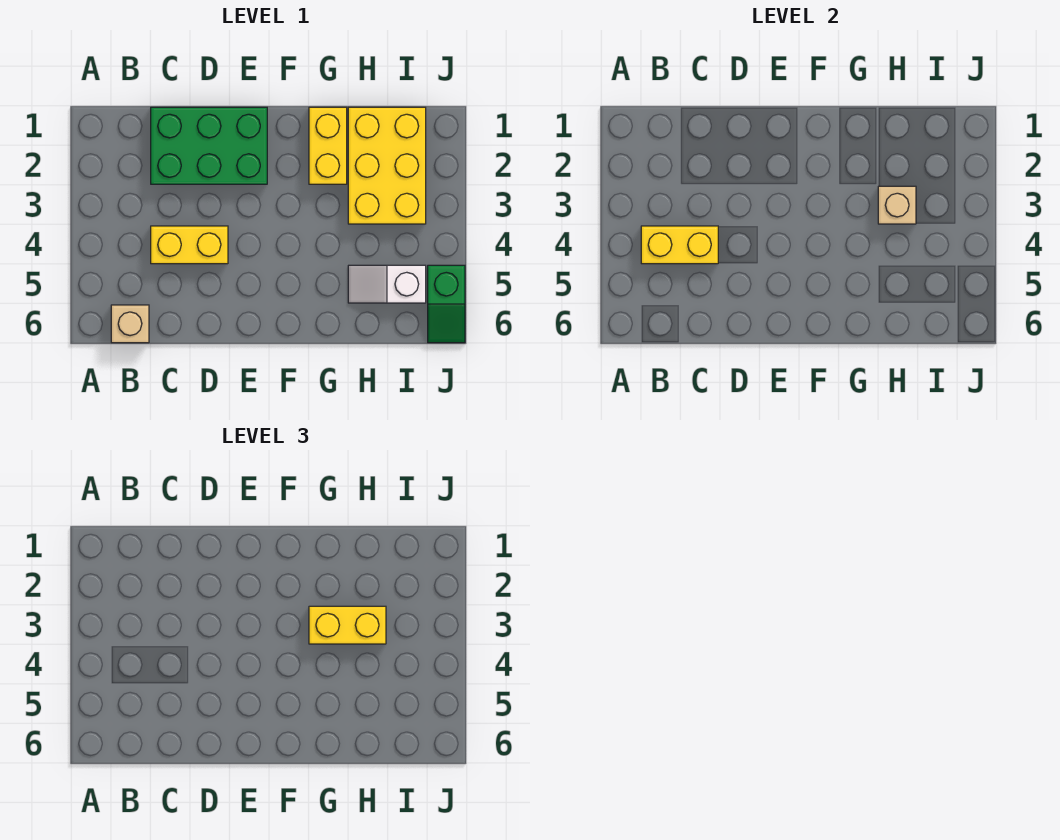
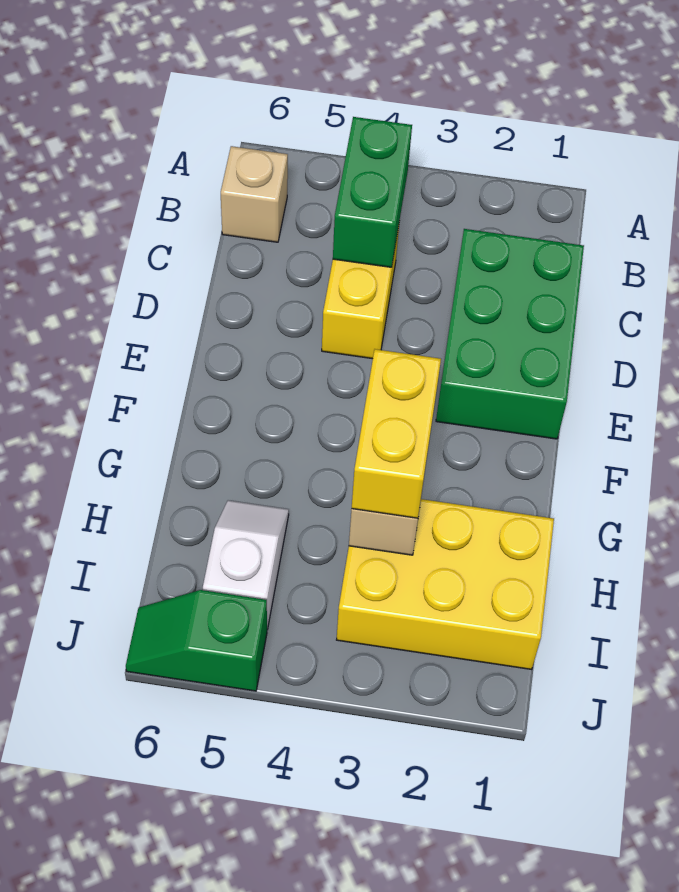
yellow brick B4:C4 level 2 -> green brick B4:C4 level 2
yellow brick G1:G2 level 1 -> none

